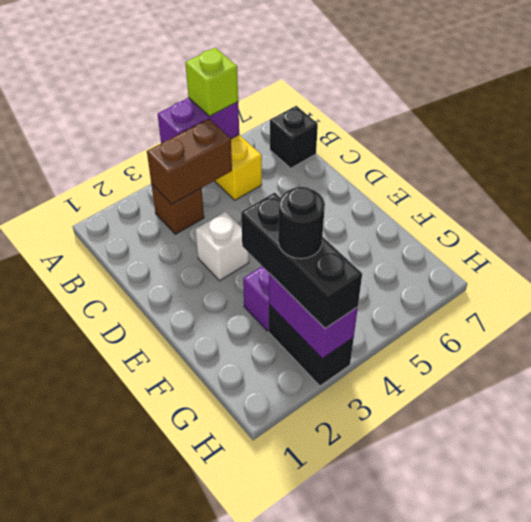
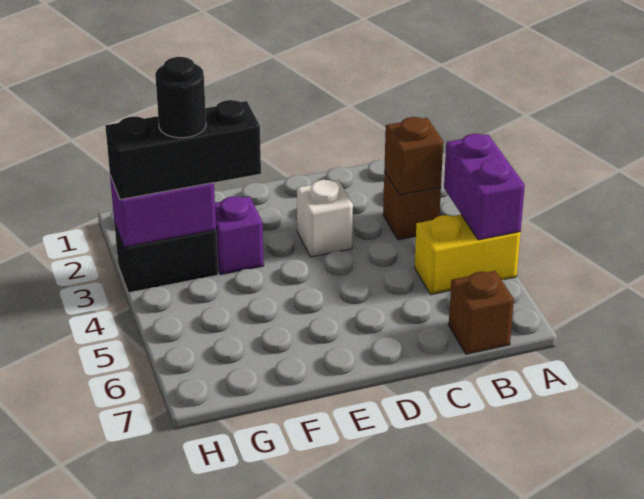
lime brick A5 level 3 -> none
brown brick B3:B4 level 2 -> brown brick B3 level 2
black brick B7 level 1 -> brown brick B7 level 1

